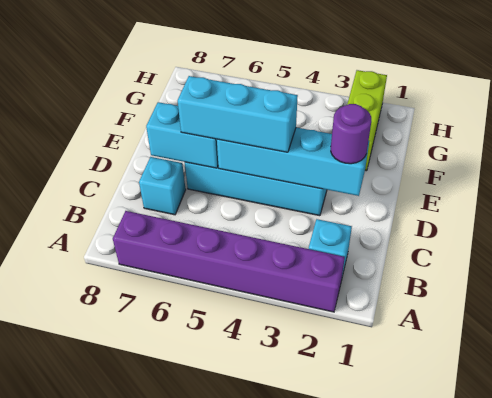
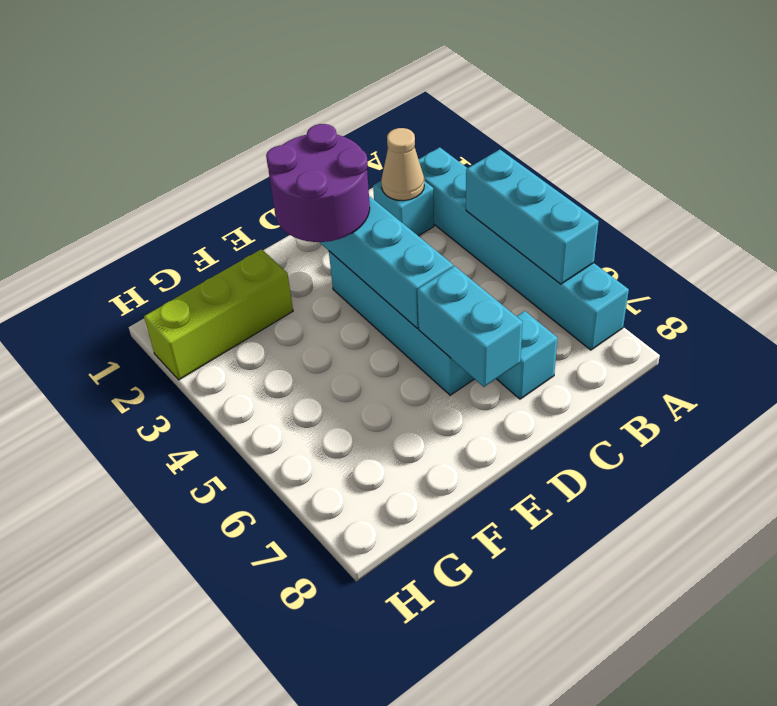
purple brick A2:A7 level 1 -> cyan brick A2:A7 level 1
none -> tan cone B2 level 2
purple round brick D2 level 3 -> purple round brick D2:E3 level 3
cyan brick D4:D6 level 3 -> cyan brick A4:A6 level 2

